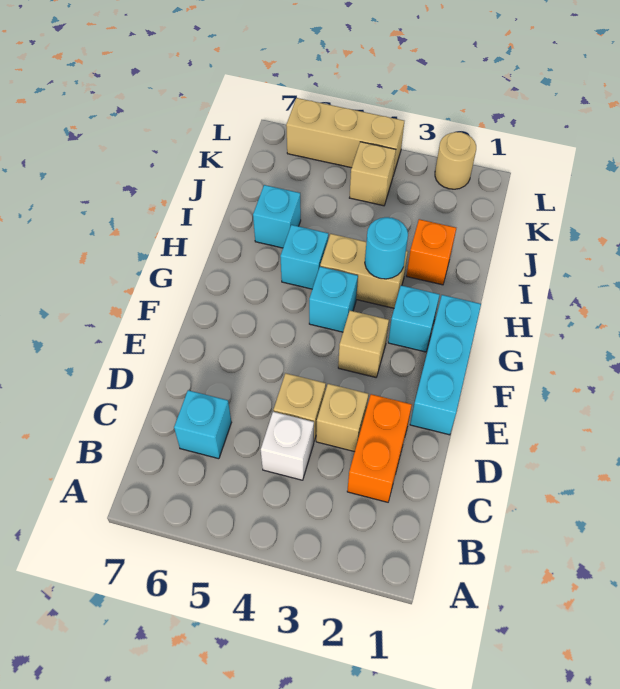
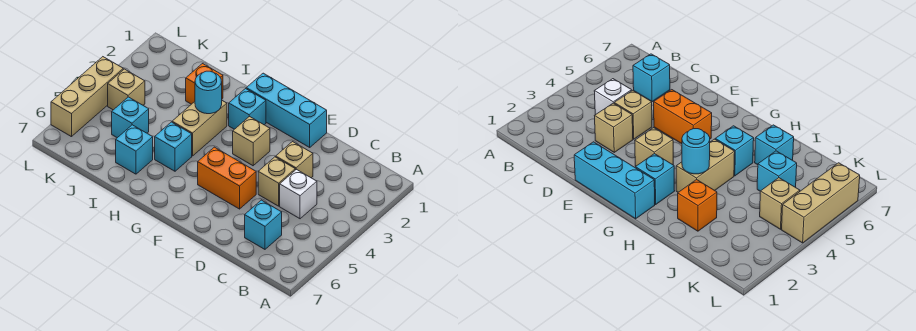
orange brick C2:D2 level 1 -> orange brick E5:F5 level 1
cyan brick G4 level 1 -> cyan brick J5 level 1
tan round brick L2 level 1 -> none

